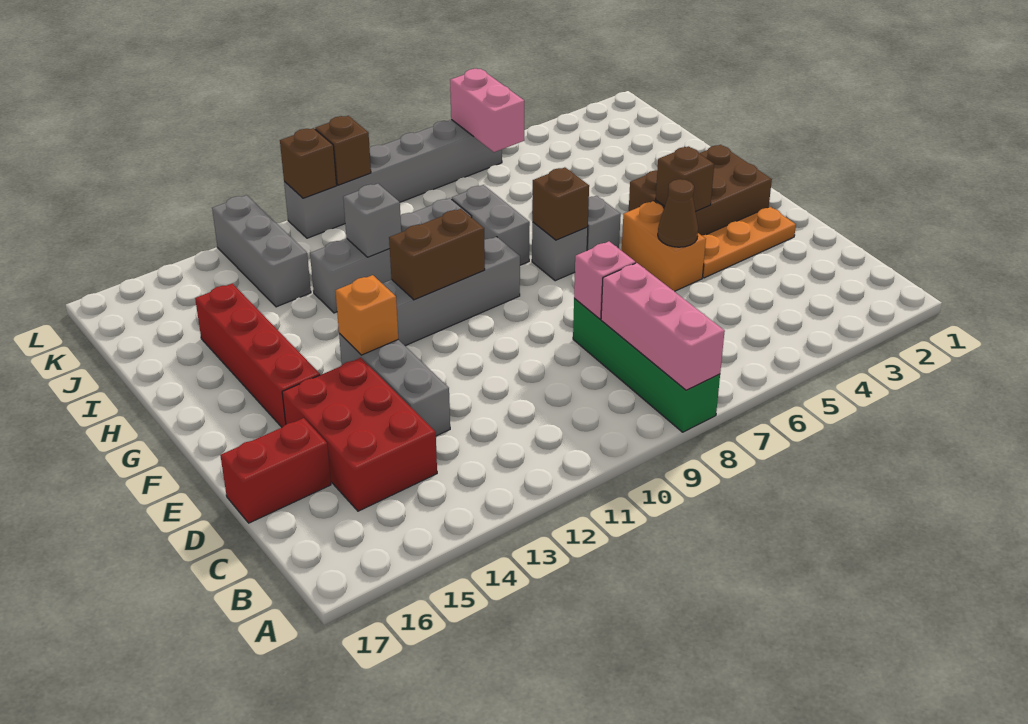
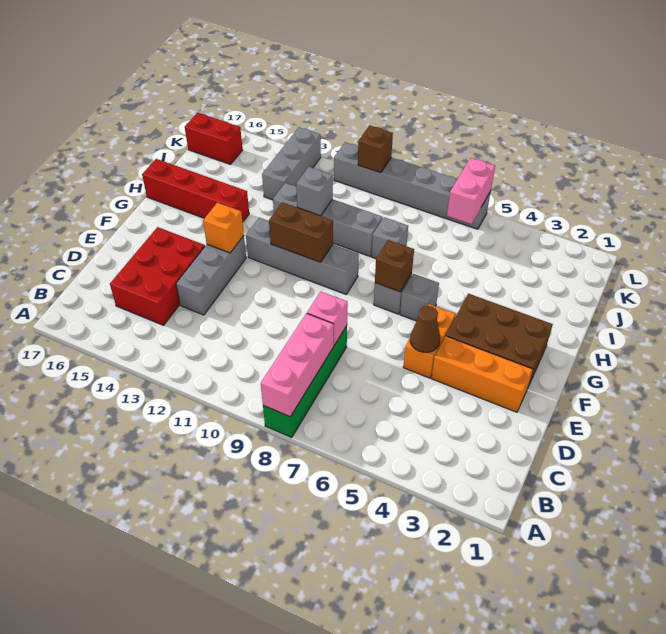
red brick D16:D17 level 1 -> red brick K16:K17 level 1
orange plate E2:E4 level 1 -> orange brick E2:E4 level 1
brown brick F4 level 2 -> none
red brick F15:I15 level 1 -> red brick H14:H17 level 1
grey brick H8:I8 level 1 -> grey brick I8 level 1
brown brick L11 level 2 -> none

